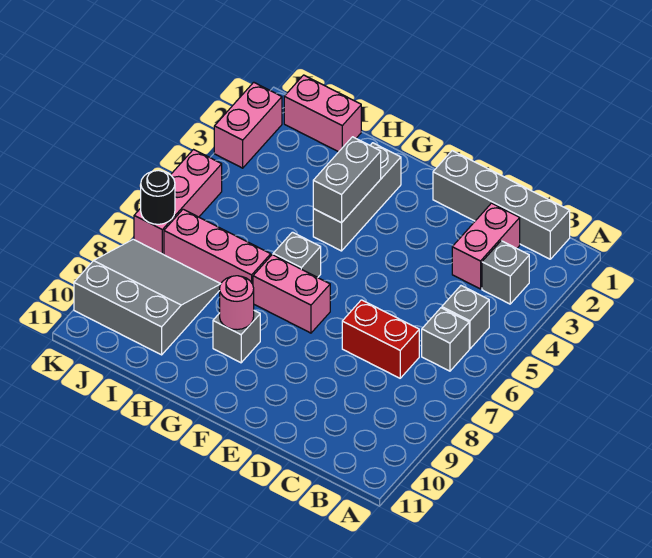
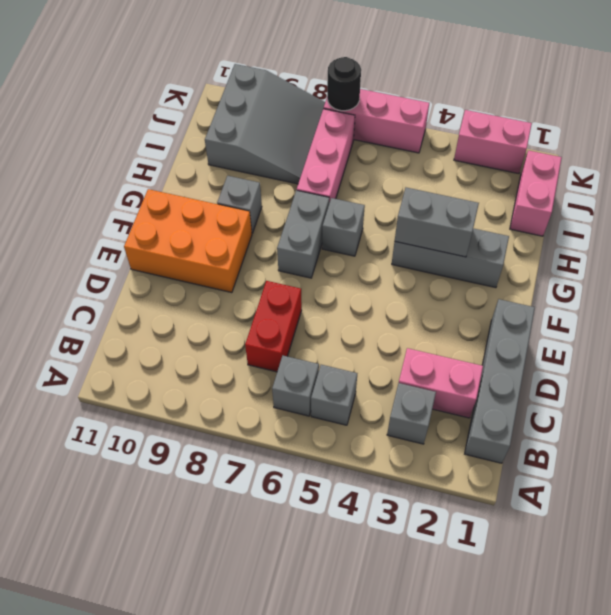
none -> orange brick E9:F11 level 1
pink brick F7:G7 level 1 -> grey brick F7:G7 level 1
pink round brick G9 level 2 -> none

